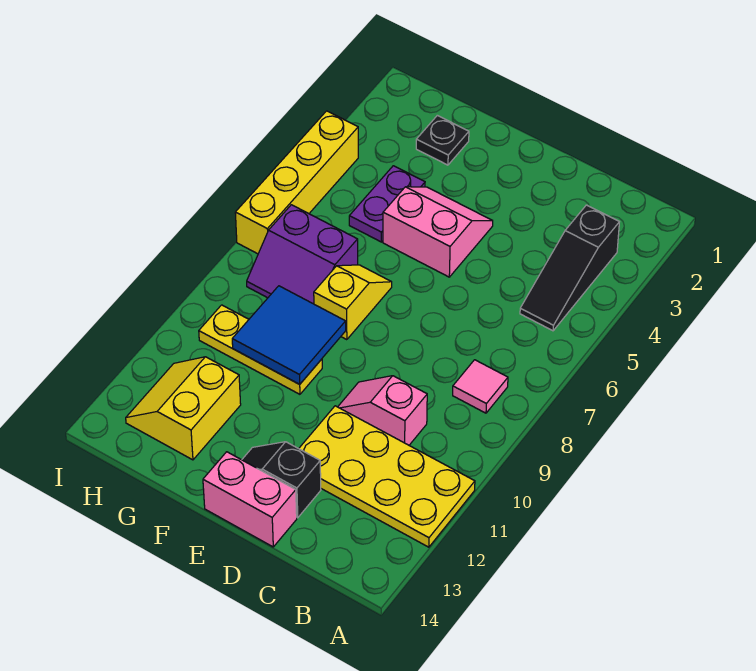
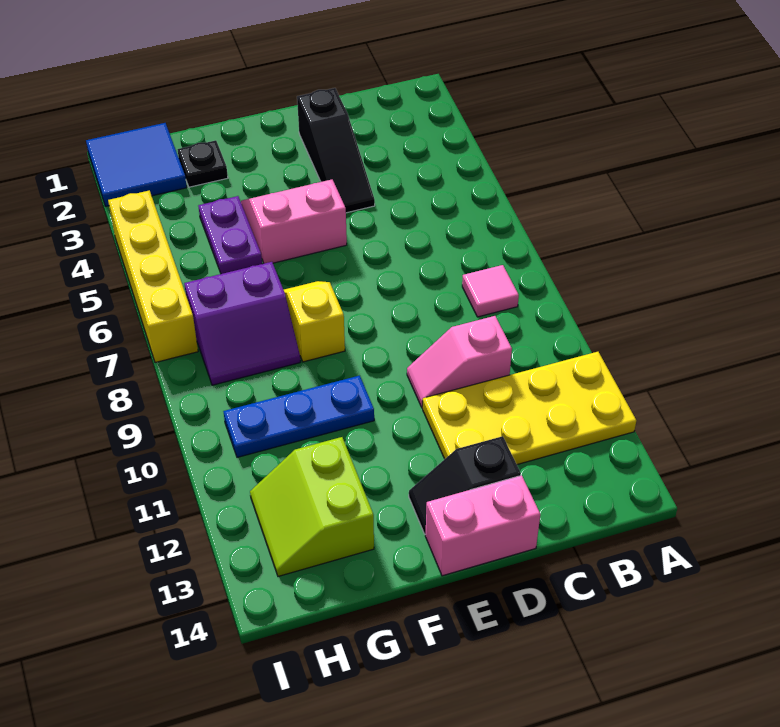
black slope B3:B5 level 1 top 3 -> black slope D2:D4 level 1 top 2
blue tile F9:G10 level 2 -> blue tile H1:I2 level 1
yellow plate F10:H10 level 1 -> blue plate F10:H10 level 1
yellow slope G12:H13 level 1 top G -> lime slope G12:H13 level 1 top G

